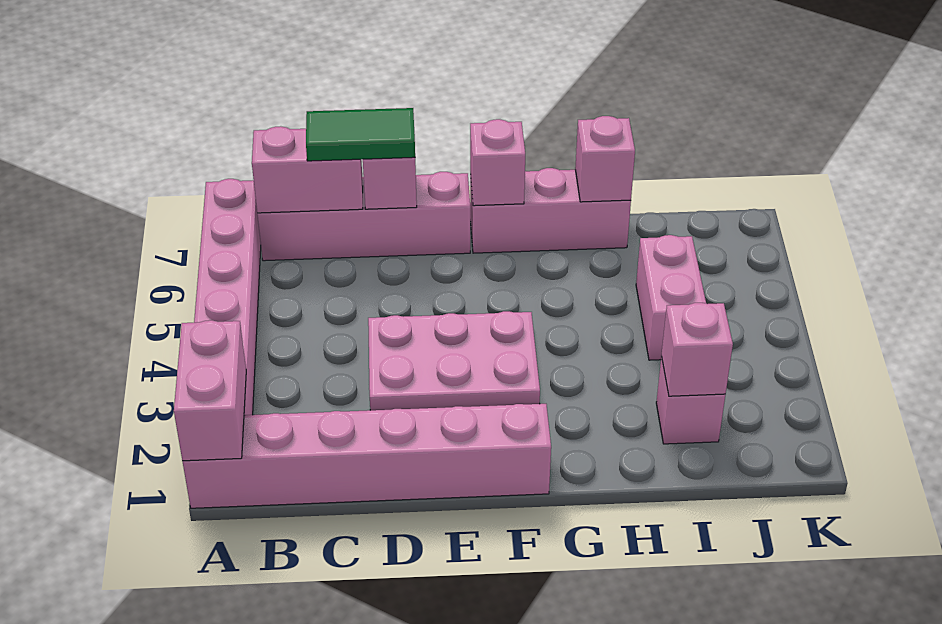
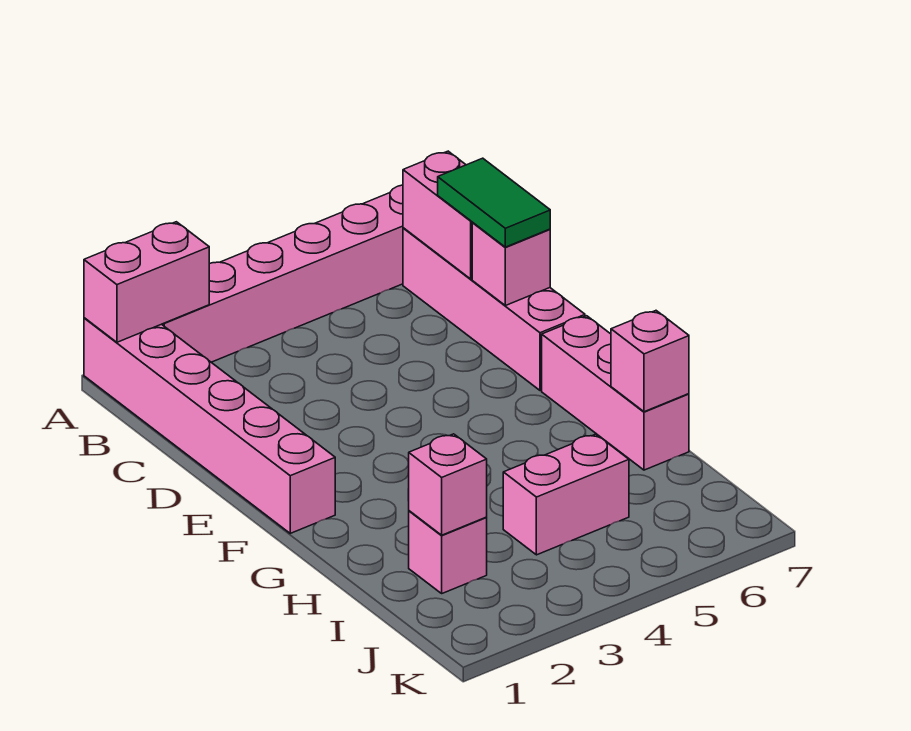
pink plate D3:F4 level 1 -> none
pink brick F7 level 2 -> none

